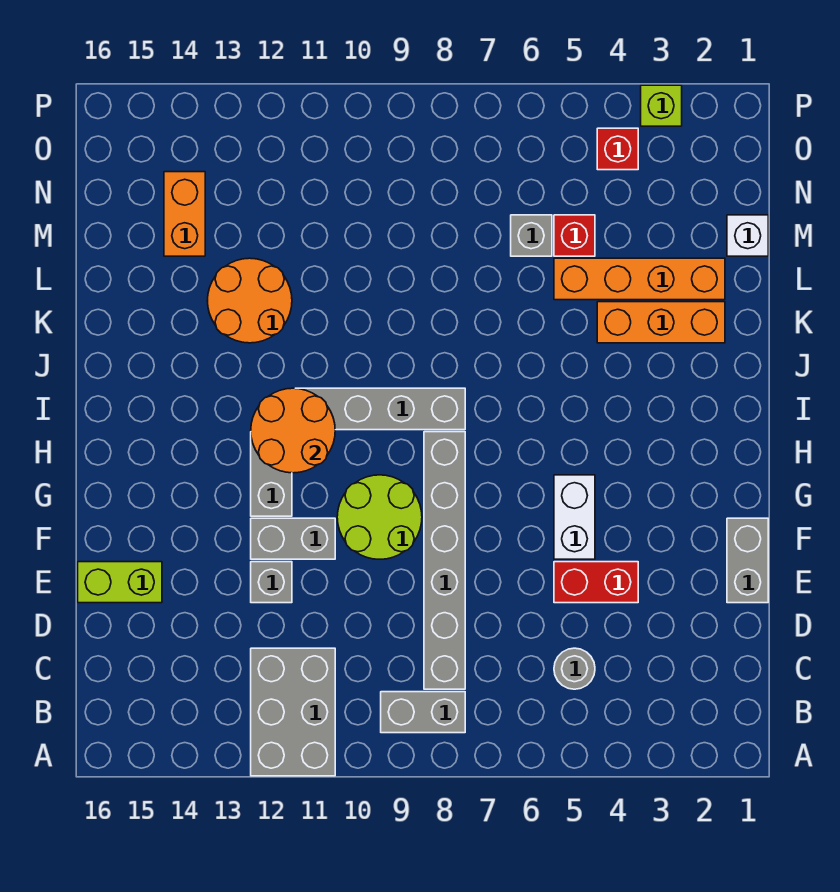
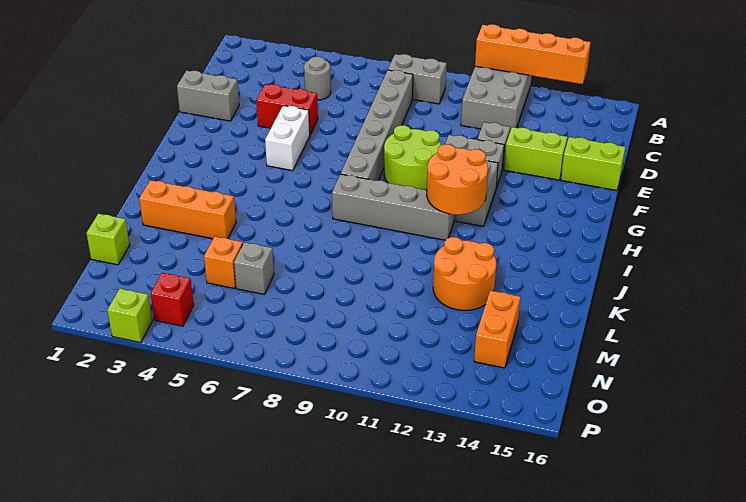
grey brick E1:F1 level 1 -> grey brick E1:E2 level 1
none -> lime brick E13:E14 level 1
orange brick L2:L5 level 1 -> orange brick A11:A14 level 2
white brick M1 level 1 -> lime brick M1 level 1
red brick M5 level 1 -> orange brick M5 level 1

